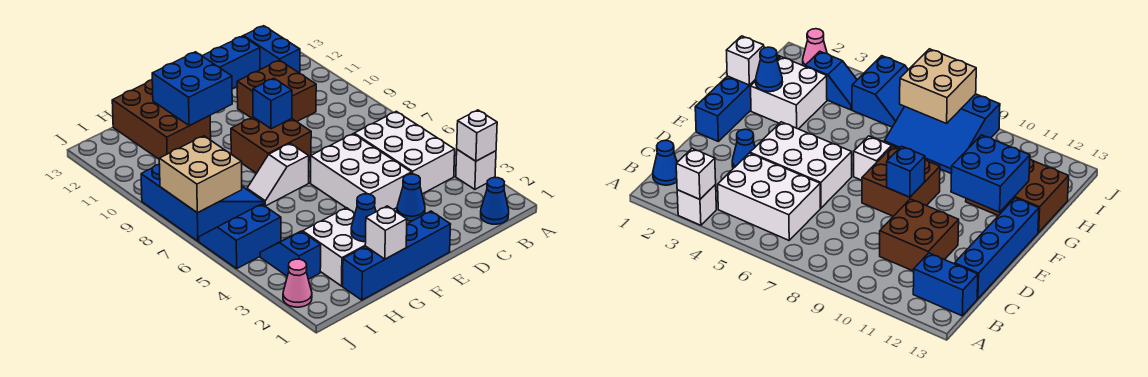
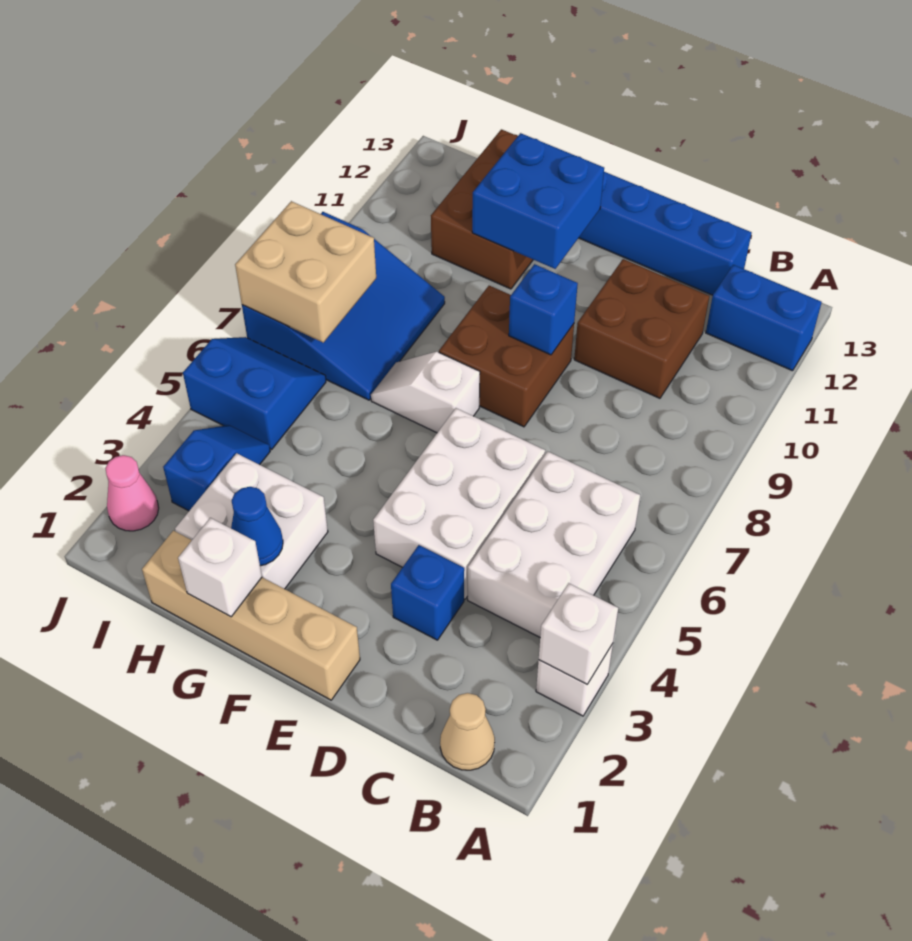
blue cone B1 level 1 -> tan cone B1 level 1
blue brick B12:B13 level 1 -> blue brick A12:B12 level 1
blue cone D3 level 1 -> blue brick D3 level 1
blue brick E1:H1 level 1 -> tan brick E1:H1 level 1

